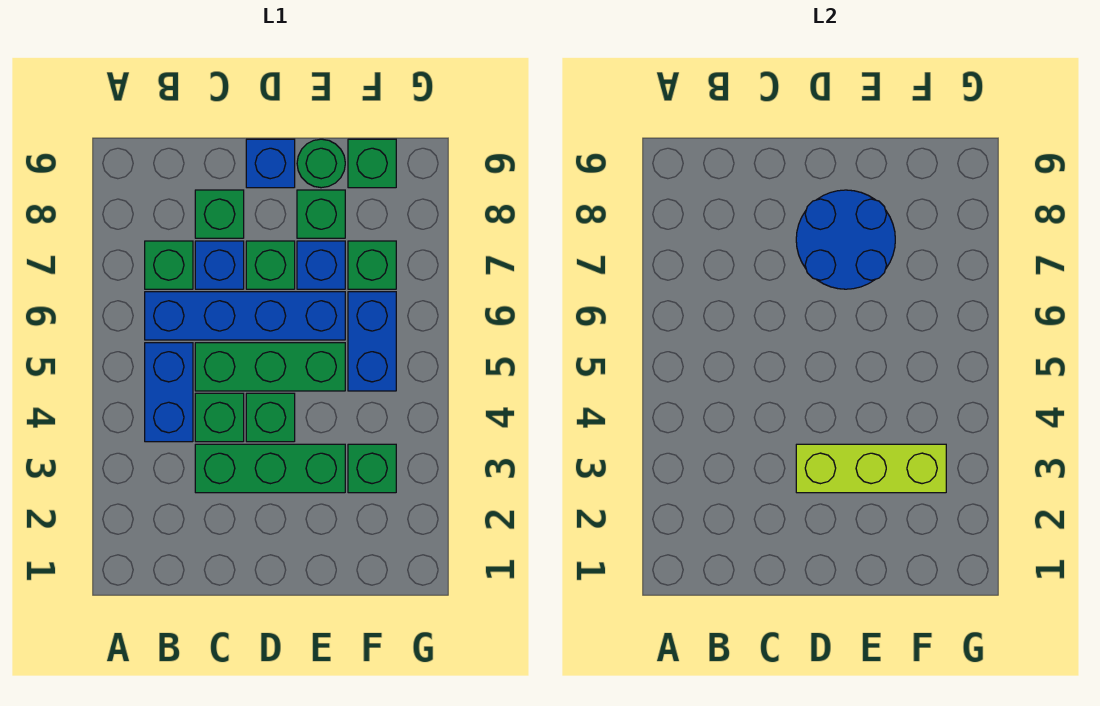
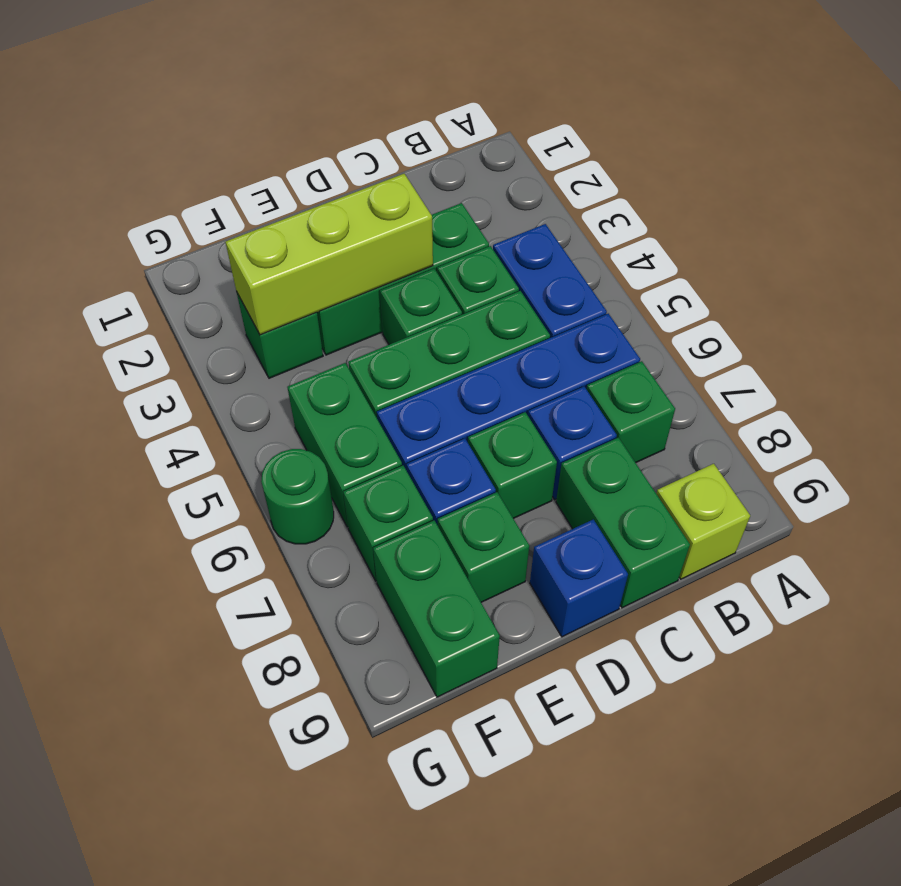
none -> lime brick B9 level 1
green brick C8 level 1 -> green brick C8:C9 level 1
blue round brick D7:E8 level 2 -> none
green round brick E9 level 1 -> green round brick G6 level 1
blue brick F5:F6 level 1 -> green brick F5:F6 level 1
green brick F9 level 1 -> green brick F8:F9 level 1

